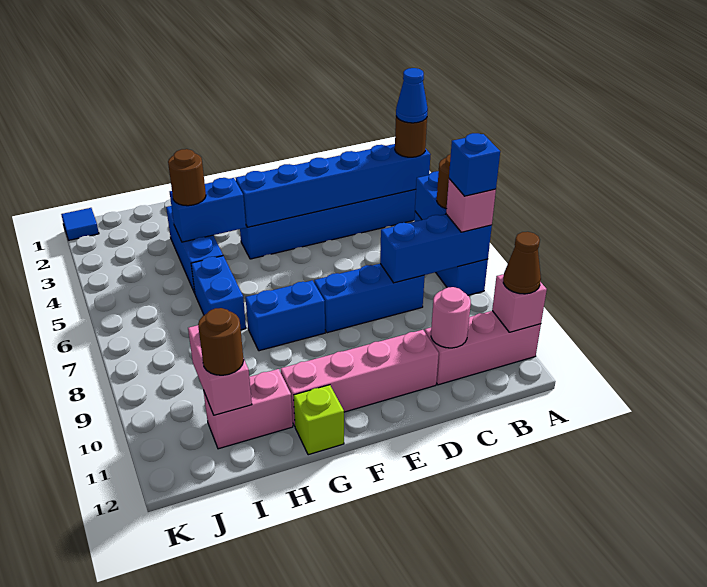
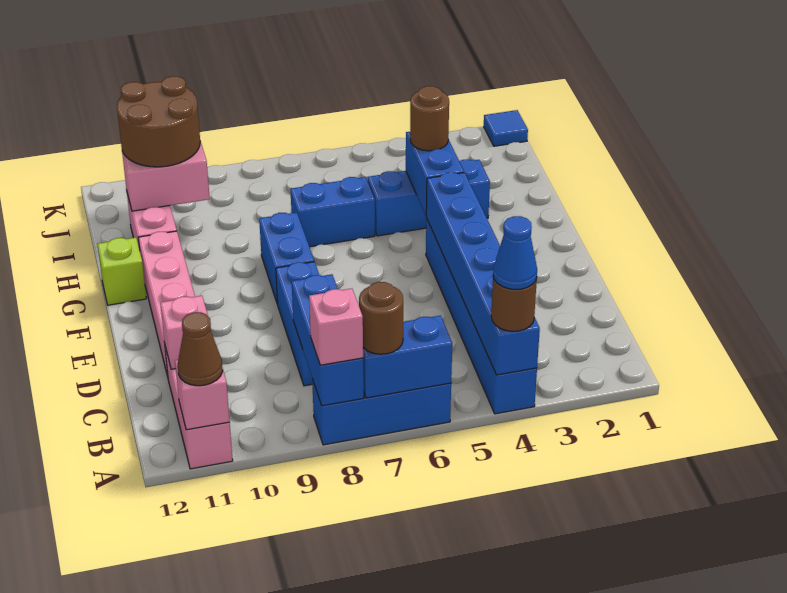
blue brick A8 level 4 -> none
pink round brick C11 level 2 -> pink brick C11 level 2
brown round brick I11 level 3 -> brown round brick I10:J11 level 3

